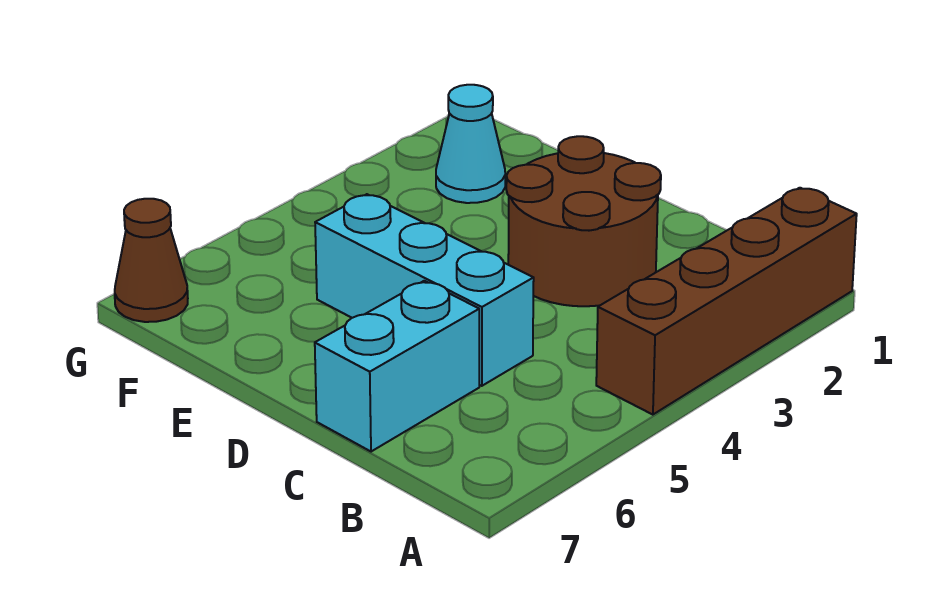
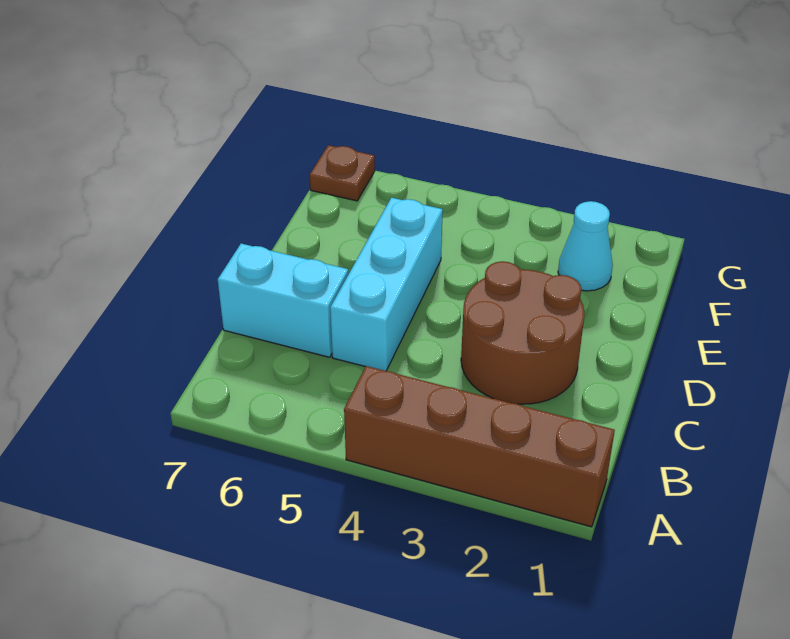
brown cone G7 level 1 -> brown plate G7 level 1

